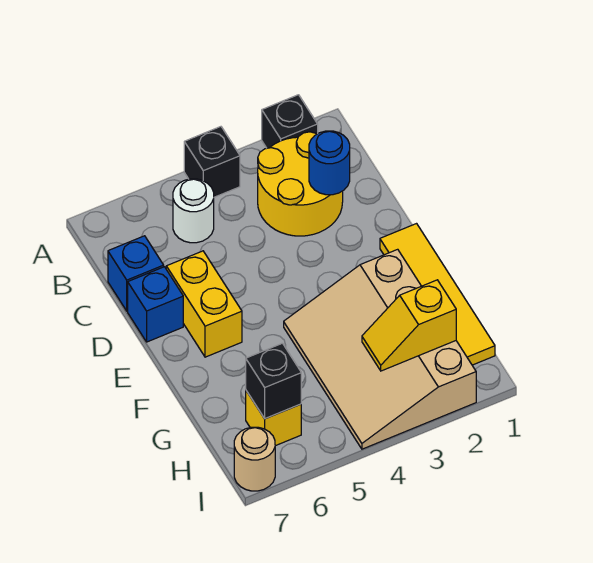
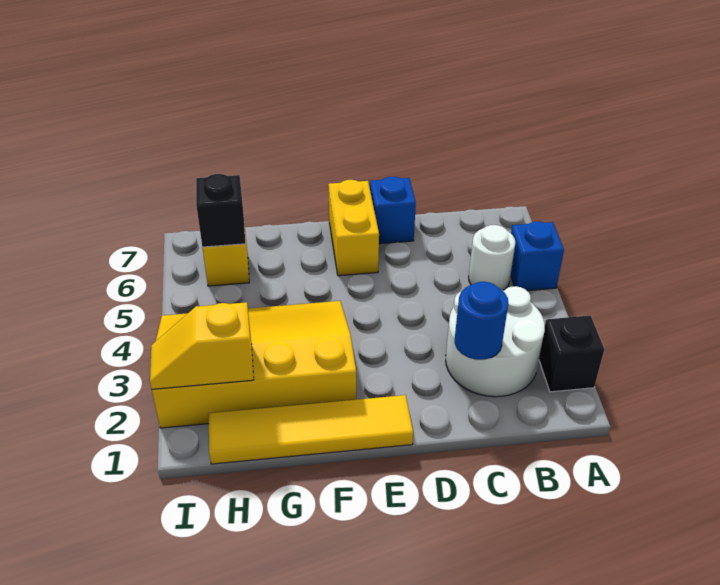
black brick A4 level 1 -> none
yellow round brick B2:C3 level 1 -> white round brick B2:C3 level 1
blue brick C7 level 1 -> blue brick A5 level 1
yellow brick D6:E6 level 1 -> yellow brick E6:E7 level 1
tan slope F2:I4 level 1 top 2 -> yellow slope F2:I4 level 1 top 2
yellow slope H2:H3 level 2 top 2 -> yellow slope H2:I2 level 2 top H
tan round brick I7 level 1 -> none

